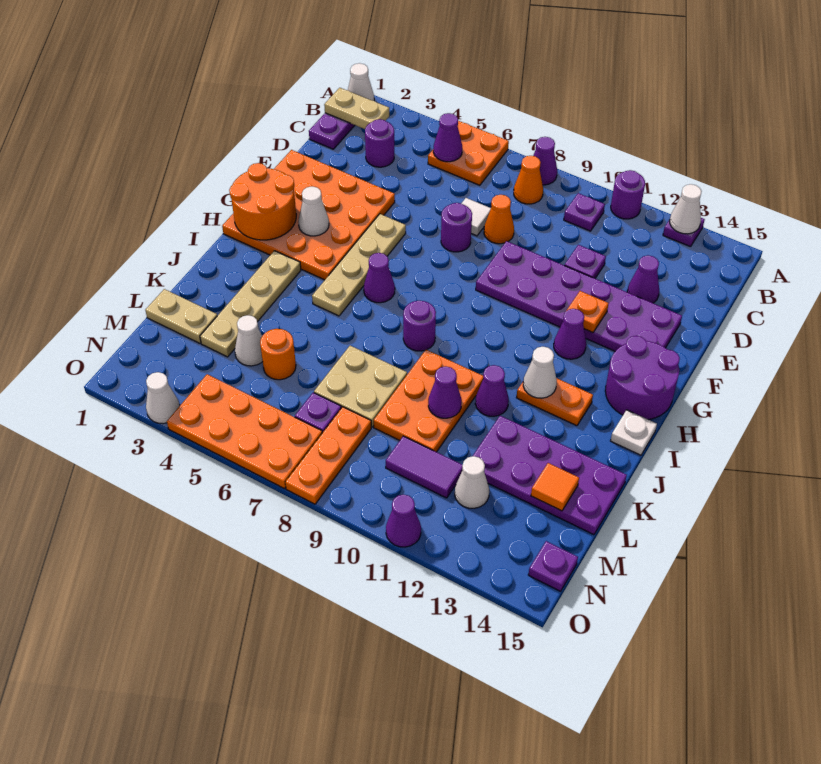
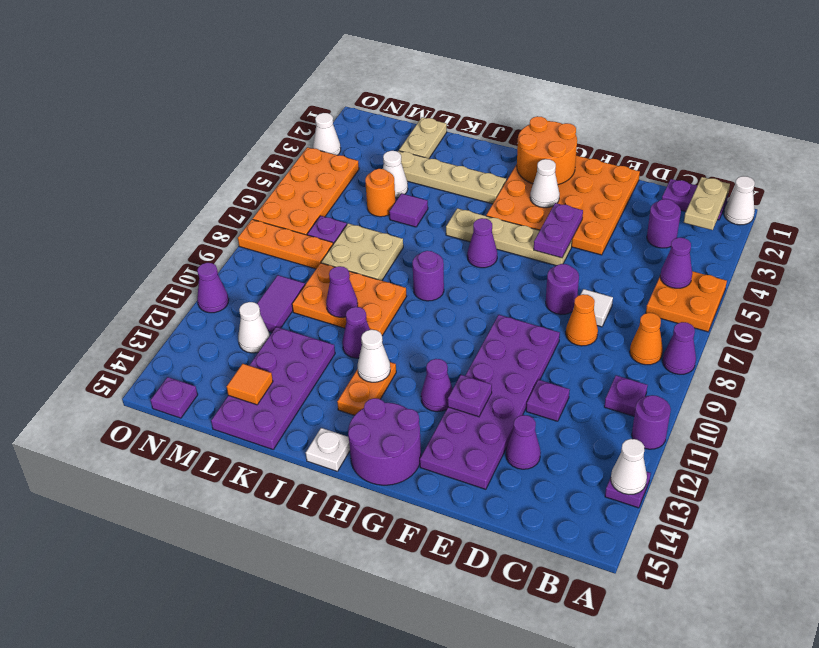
none -> purple plate F4:F5 level 2
orange plate F12 level 2 -> purple plate F12 level 2
none -> purple tile K5 level 1

